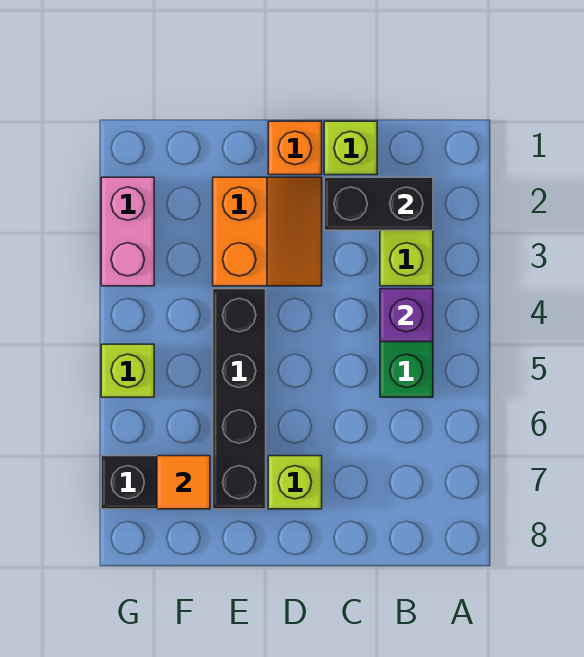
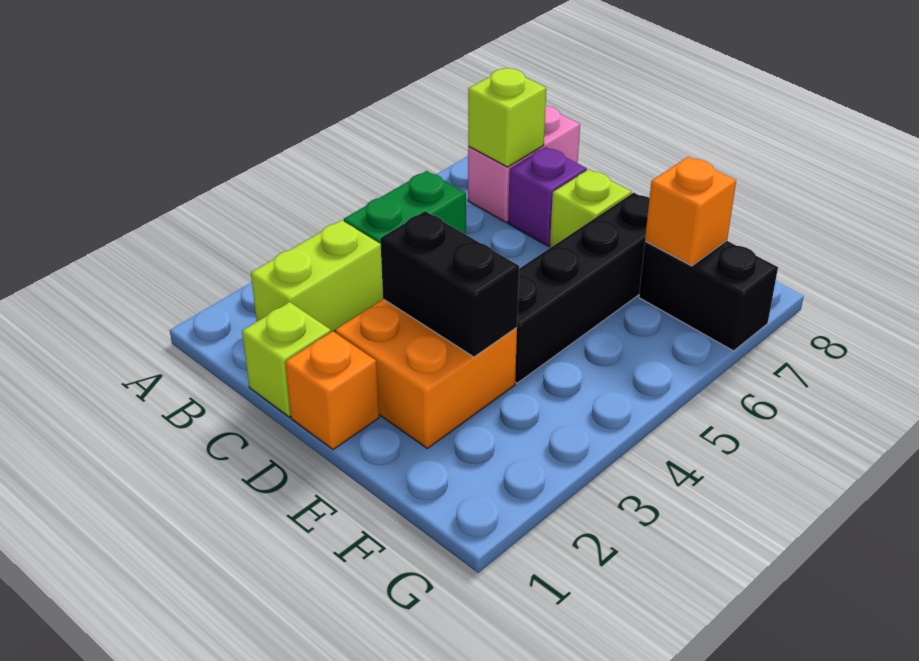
black brick B2:C2 level 2 -> black brick D3:E3 level 2
purple brick B4 level 2 -> purple brick C7 level 1
orange slope D2:E3 level 1 top E -> orange brick D2:E3 level 1
orange tile F7 level 2 -> orange brick F7 level 2
pink brick G2:G3 level 1 -> pink brick B7:B8 level 1
lime brick G5 level 1 -> lime brick B7 level 2

